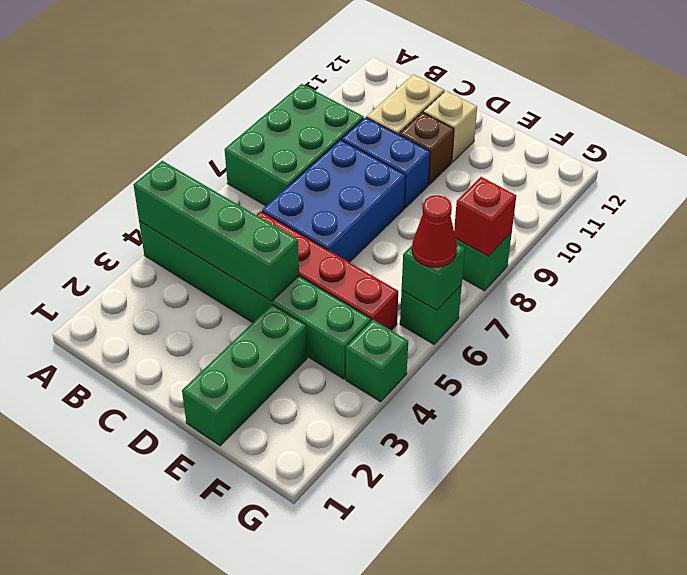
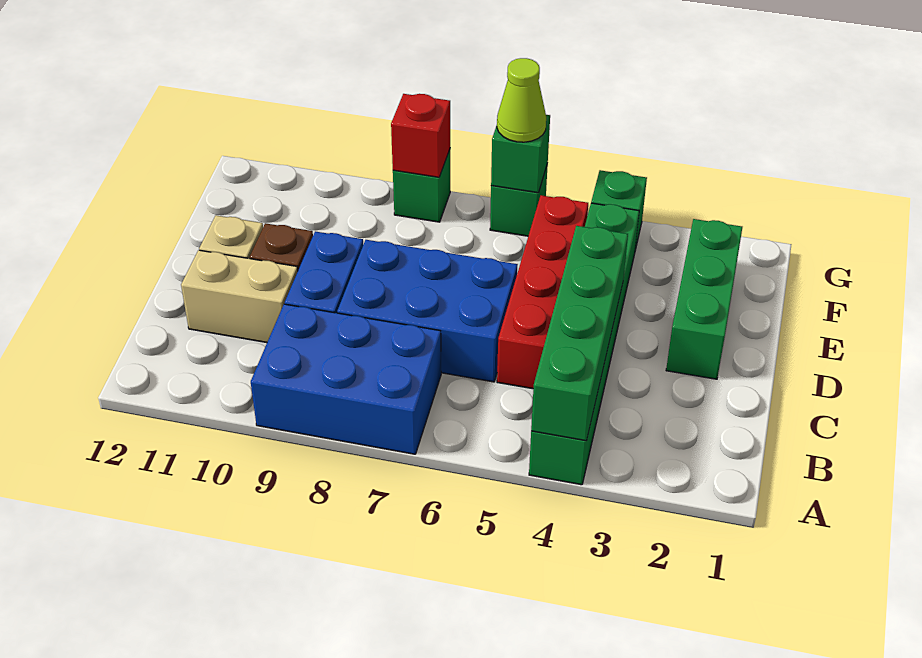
green brick A7:B9 level 1 -> blue brick A7:B9 level 1
green brick E1:E3 level 1 -> green brick D2:F2 level 1
red cone G6 level 3 -> lime cone G6 level 3

